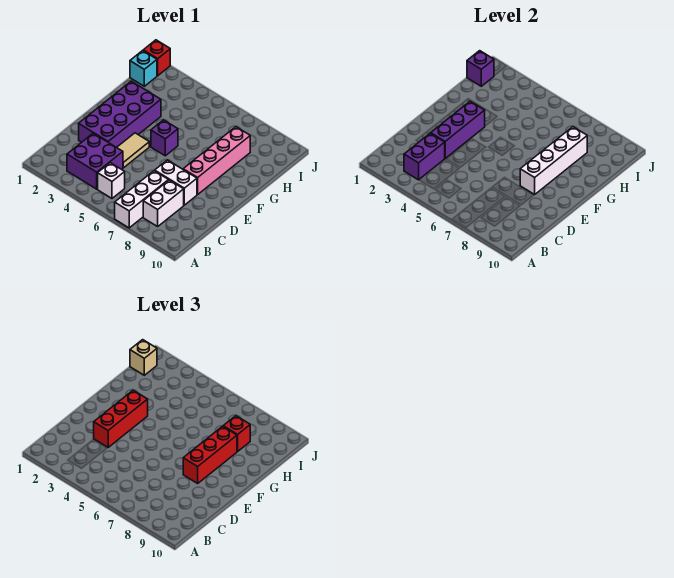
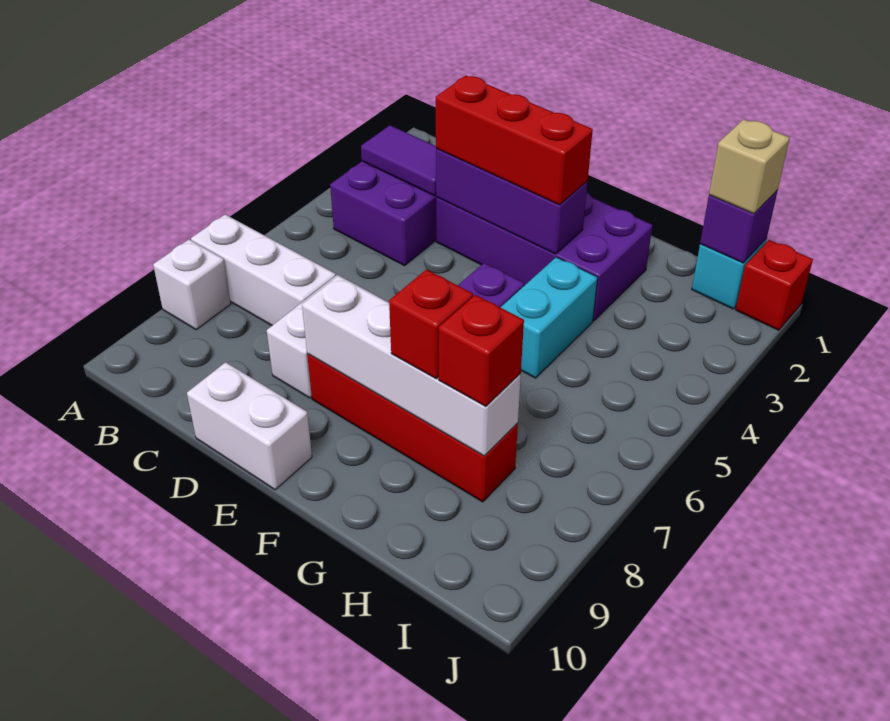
purple brick B3:C3 level 2 -> purple tile B3:C3 level 2
white brick B5 level 1 -> white brick A8 level 1
white brick B8:C8 level 1 -> white brick D10:E10 level 1
tan tile D4:E4 level 1 -> none
pink brick E8:H8 level 1 -> red brick E8:H8 level 1
red brick E8:G8 level 3 -> red brick G8 level 3
none -> cyan brick G4:G5 level 1

